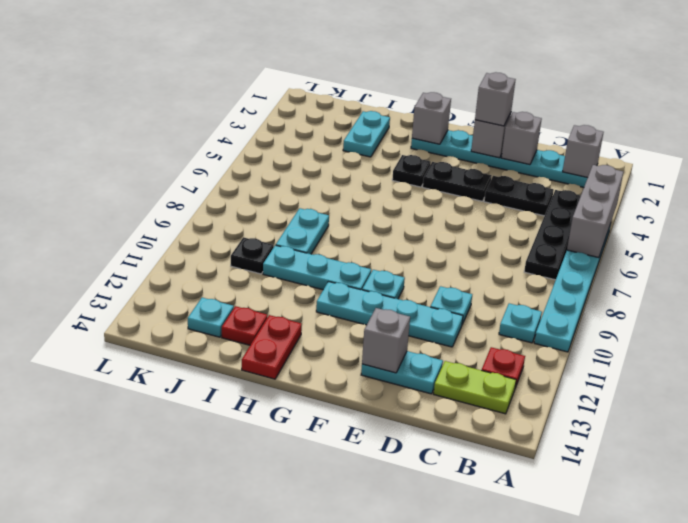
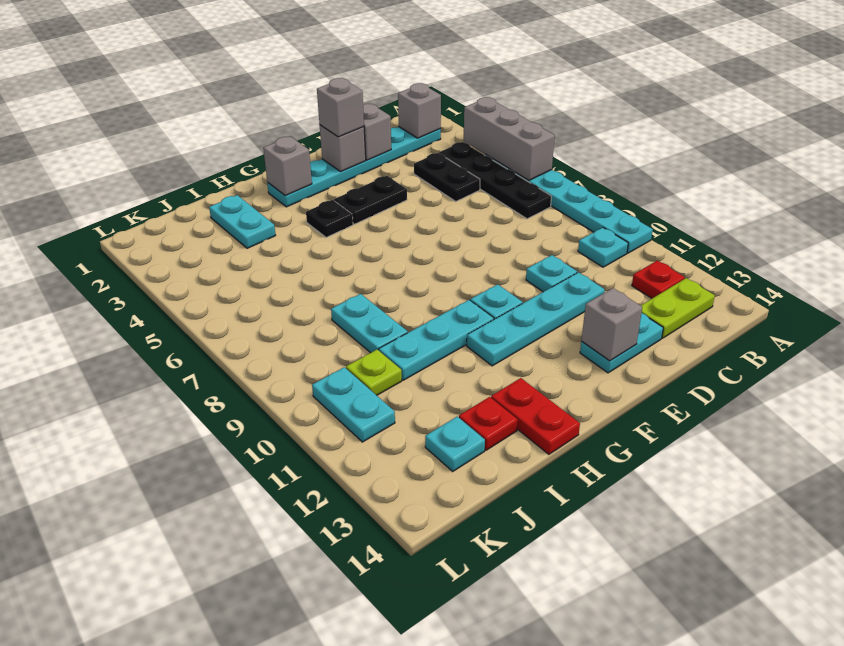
black plate C4:D4 level 1 -> black plate C4:C5 level 1
black plate J10 level 1 -> lime plate J10 level 1
none -> cyan plate K10:K11 level 1

